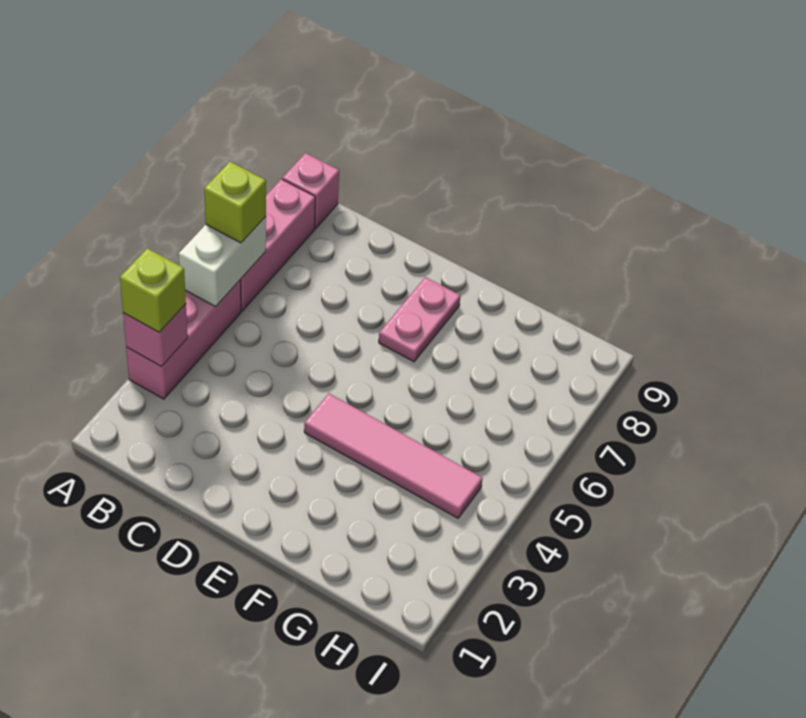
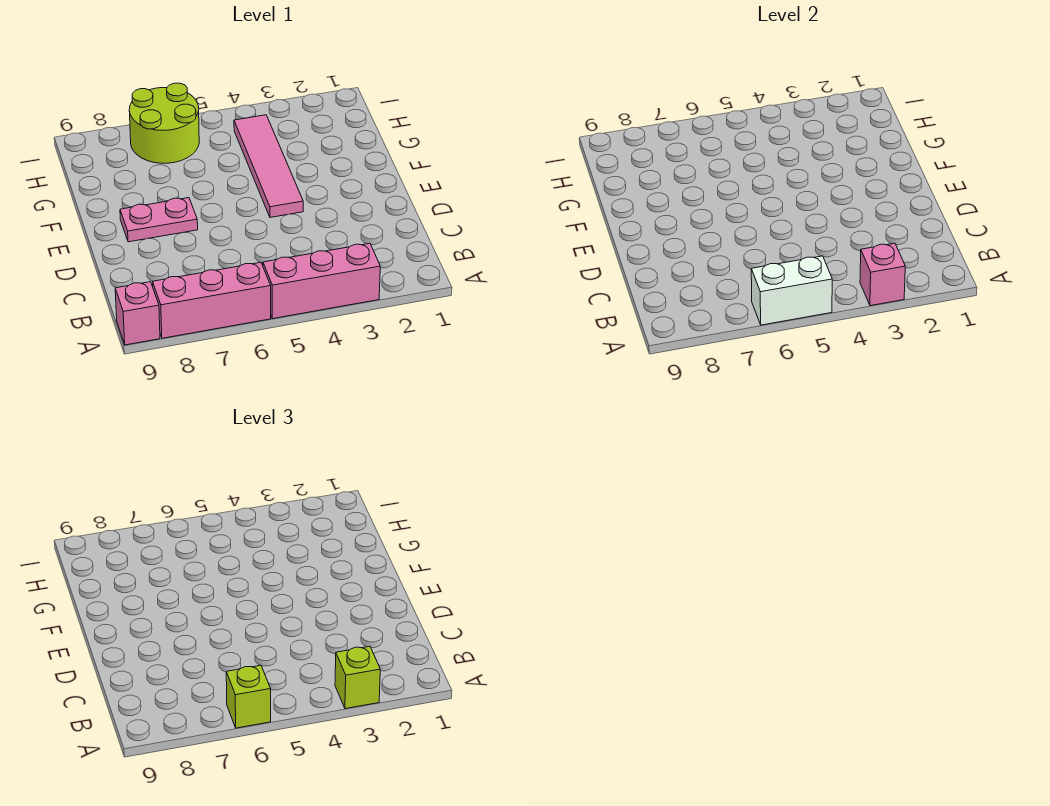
none -> lime round brick H6:I7 level 1

